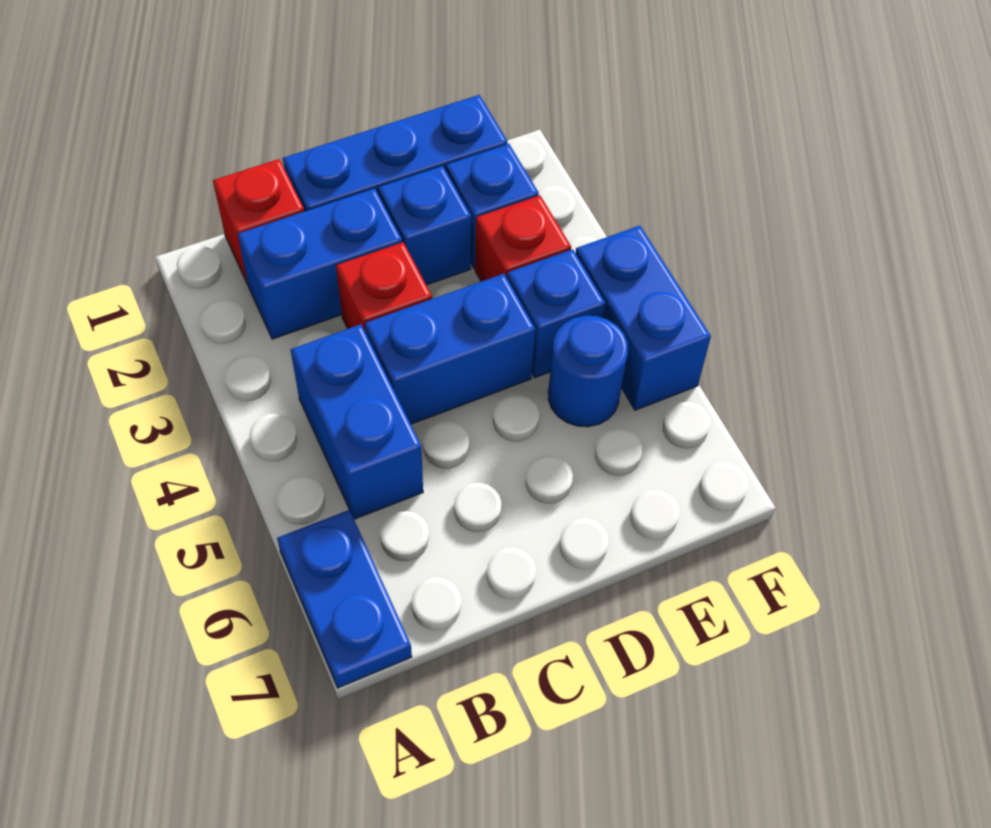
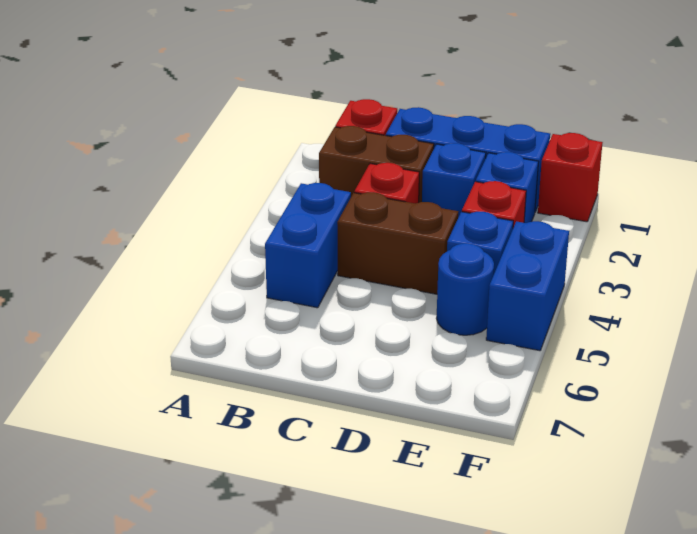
blue plate A6:A7 level 1 -> none
blue brick B2:C2 level 1 -> brown brick B2:C2 level 1
blue brick C4:D4 level 1 -> brown brick C4:D4 level 1
none -> red brick F1 level 1

